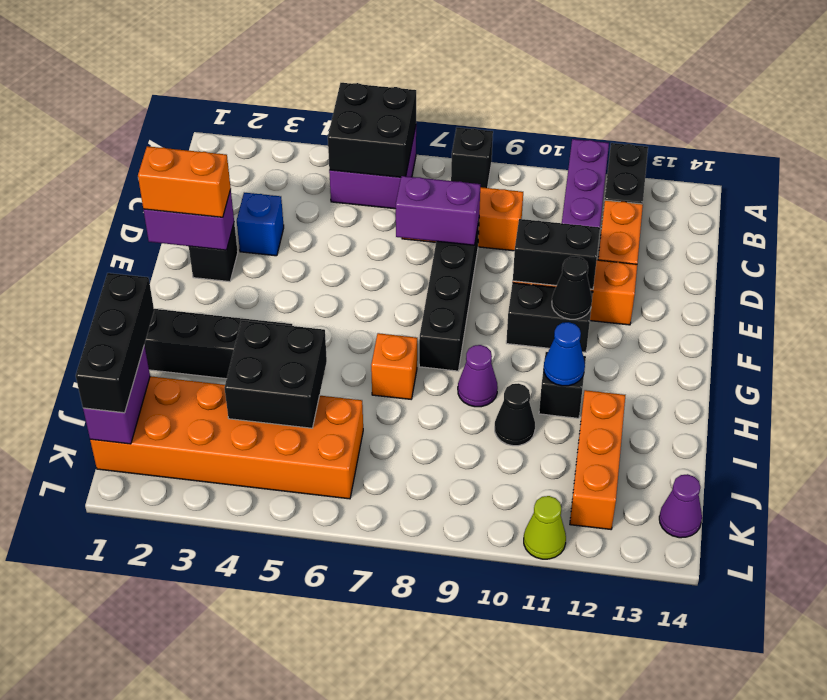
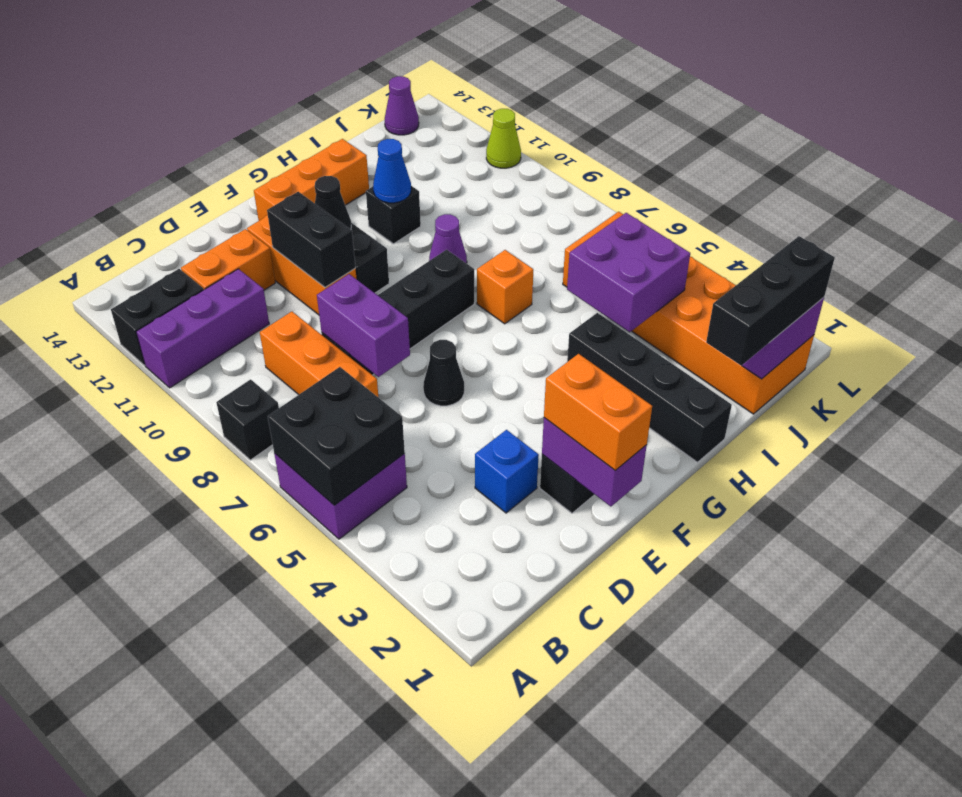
black brick I4:J5 level 2 -> purple brick I4:J5 level 2
black cone I10 level 1 -> black cone E6 level 1
orange brick I12:K12 level 1 -> orange brick F13:H13 level 1

